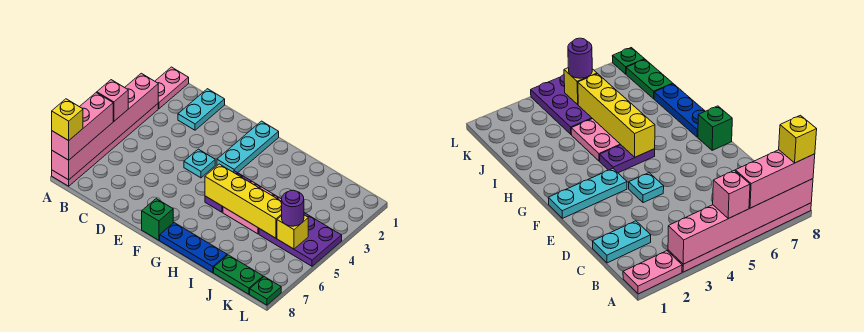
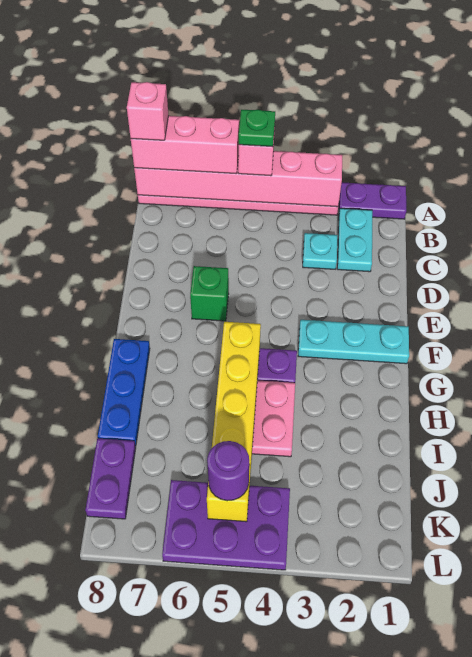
pink plate A1:A2 level 1 -> purple plate A1:A2 level 1
yellow brick A8 level 4 -> pink brick A8 level 4
cyan plate C1:C2 level 1 -> cyan plate B2:C2 level 1
cyan plate E4 level 1 -> cyan plate C3 level 1
green brick F8 level 1 -> green brick E6 level 1
purple plate J4:L5 level 1 -> purple plate K4:L6 level 1
green plate J8:K8 level 1 -> purple plate J8:K8 level 1
green plate L8 level 1 -> green plate A5 level 4

